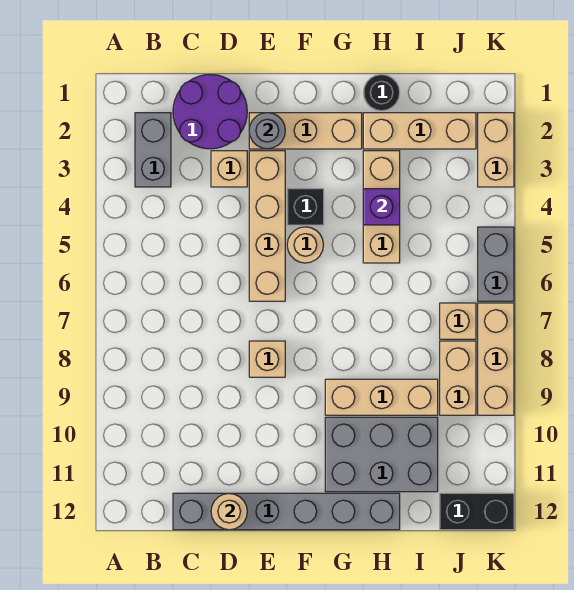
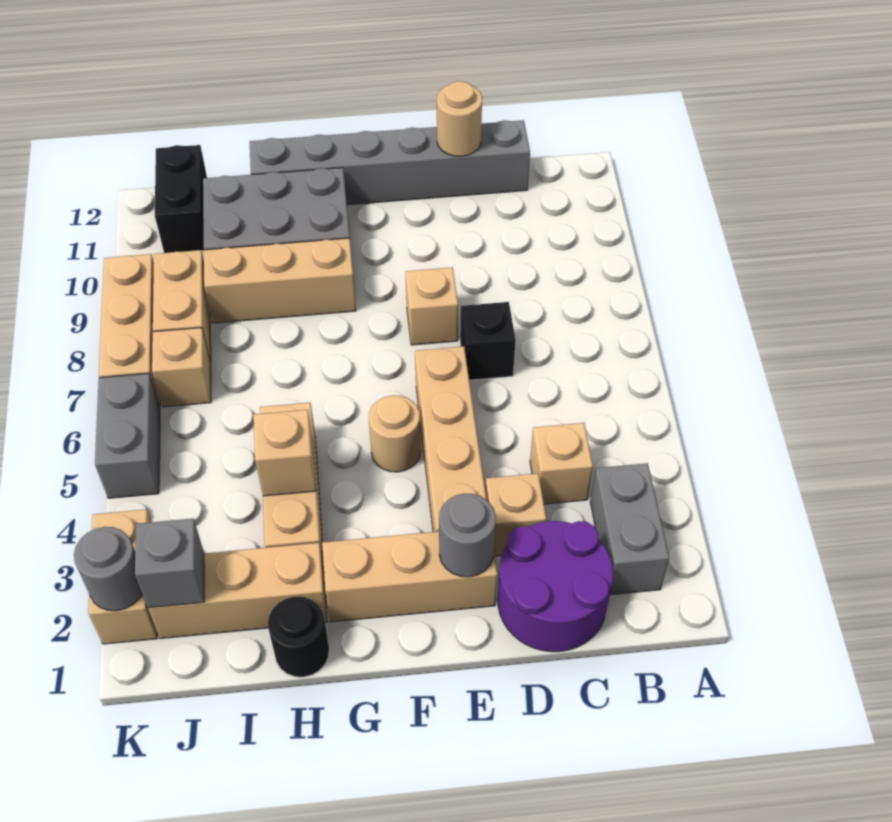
none -> tan brick C4 level 1
black brick F4 level 1 -> black brick D7 level 1
purple brick H4 level 2 -> tan brick H4 level 2
none -> grey brick J2 level 2
black brick J12:K12 level 1 -> black brick J11:J12 level 1
none -> grey round brick K2 level 2

